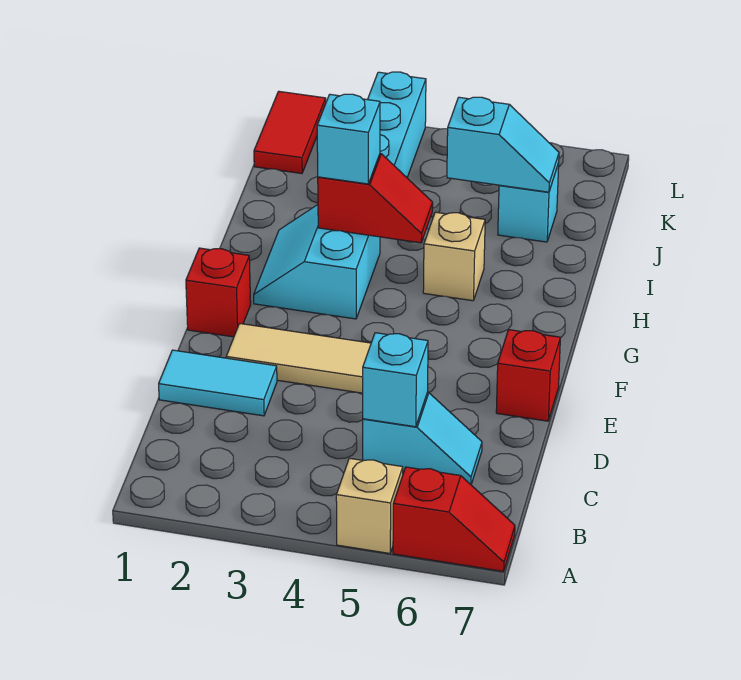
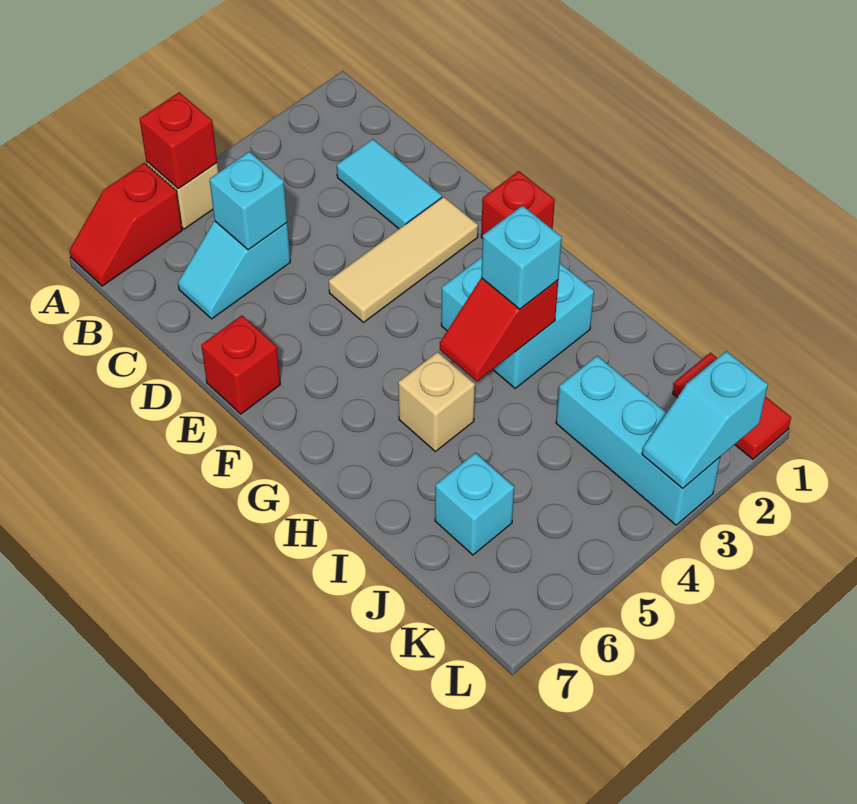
none -> red brick A5 level 2
cyan tile D1:D2 level 1 -> cyan tile C2:D2 level 1
cyan slope G2:H3 level 1 top 3 -> cyan brick G2:H3 level 1
cyan slope J5:J6 level 2 top 5 -> cyan slope L2:L3 level 2 top 2

